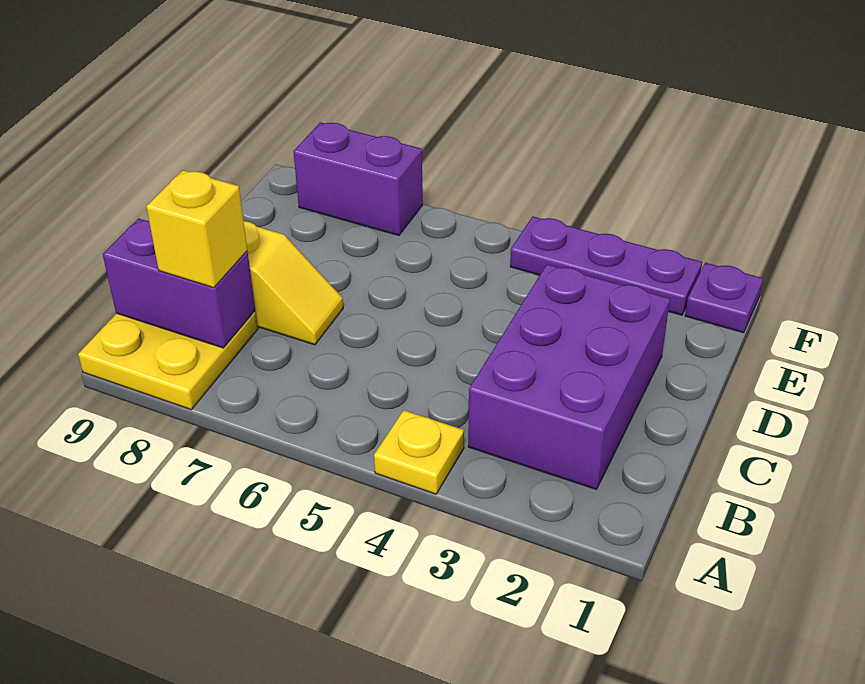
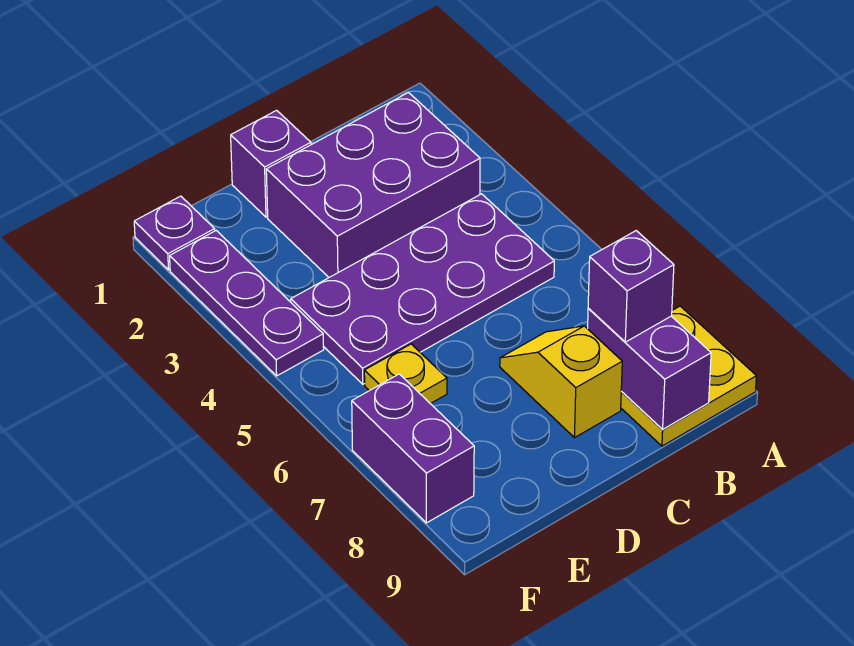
yellow plate A4 level 1 -> yellow plate E6 level 1
none -> purple plate B4:E5 level 1
yellow brick B8 level 3 -> purple brick B8 level 3
none -> purple brick D1 level 1

